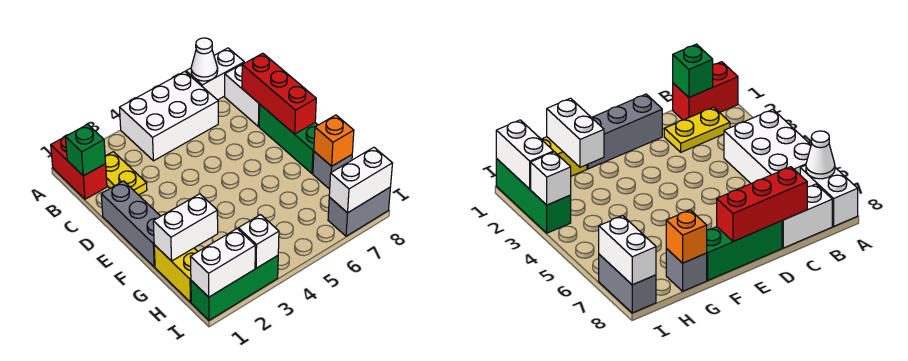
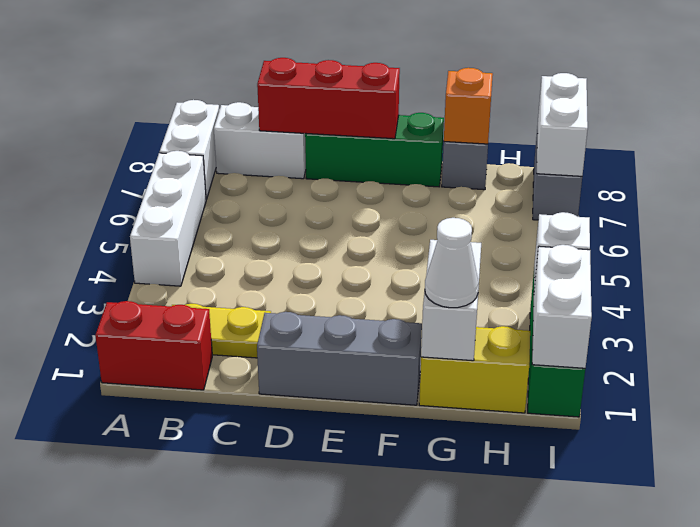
white brick A4:B6 level 1 -> white brick A4:A6 level 1
white cone A7 level 2 -> white cone G1 level 3
green brick B1 level 2 -> none

